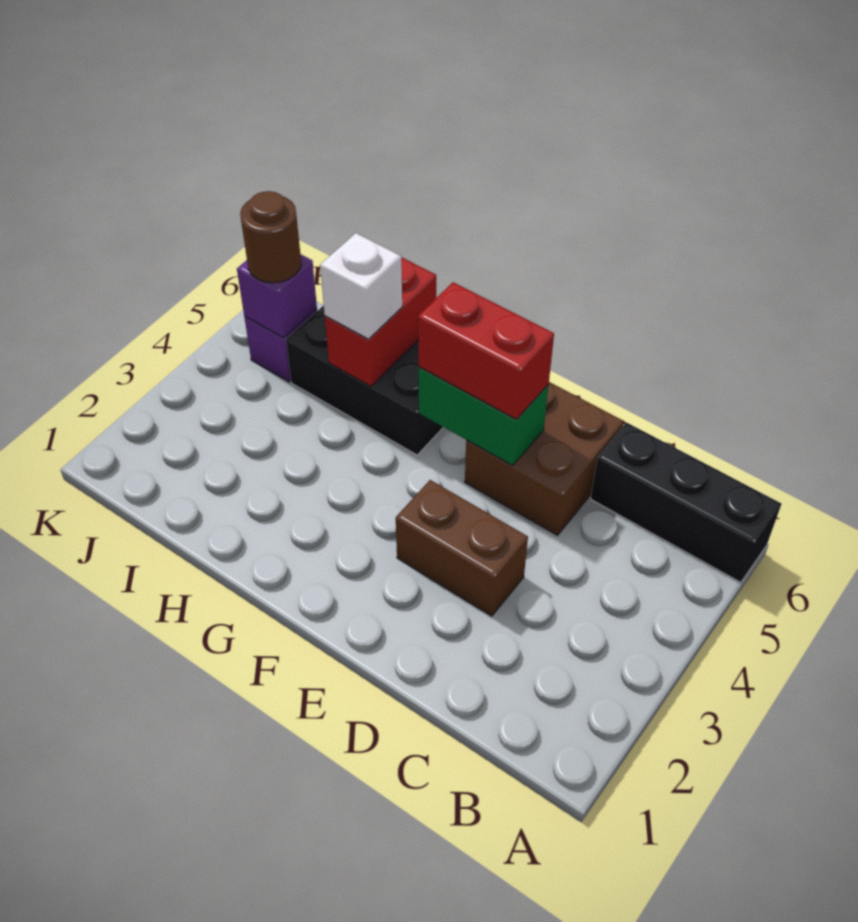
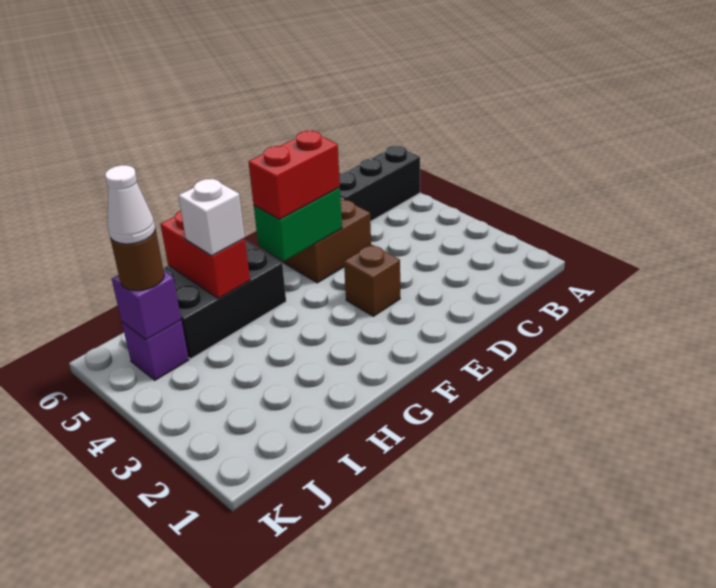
brown brick D3:E3 level 1 -> brown brick E3 level 1
none -> white cone J5 level 4

